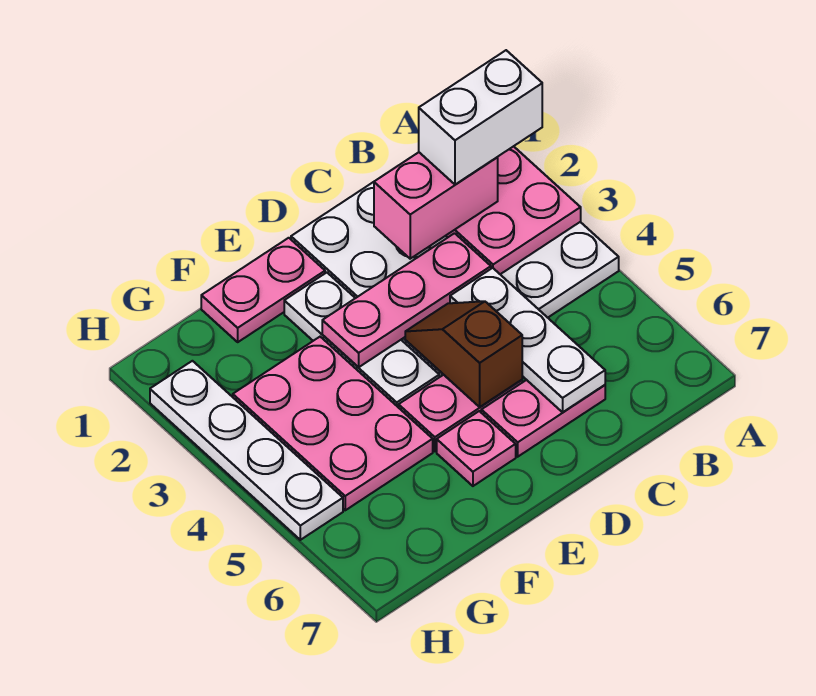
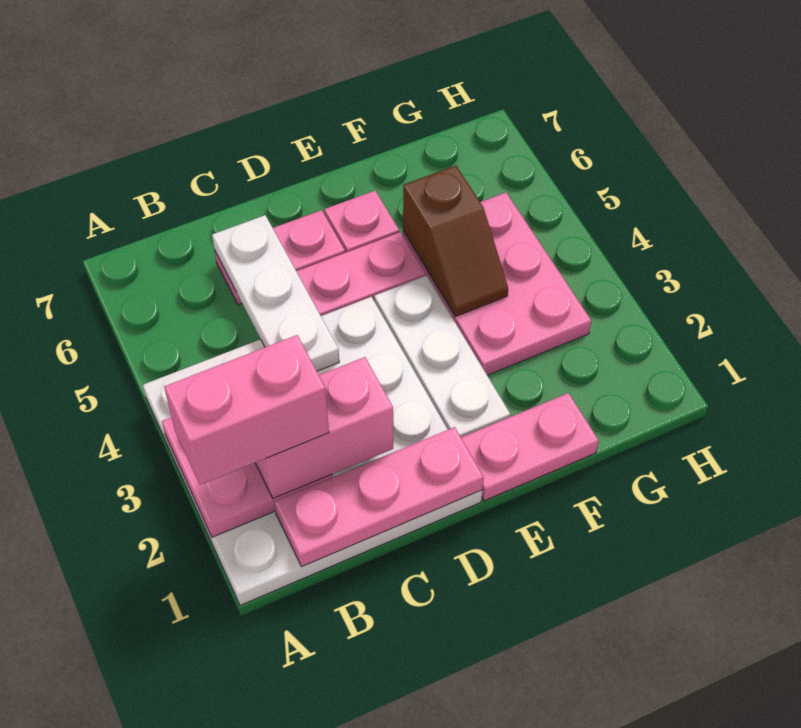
white brick A2:B2 level 4 -> pink brick A2:B2 level 4
pink plate C3:E3 level 2 -> pink plate B1:D1 level 2
brown slope D4:D5 level 2 top 5 -> brown slope F4:F5 level 2 top 5
white plate H2:H5 level 1 -> none

